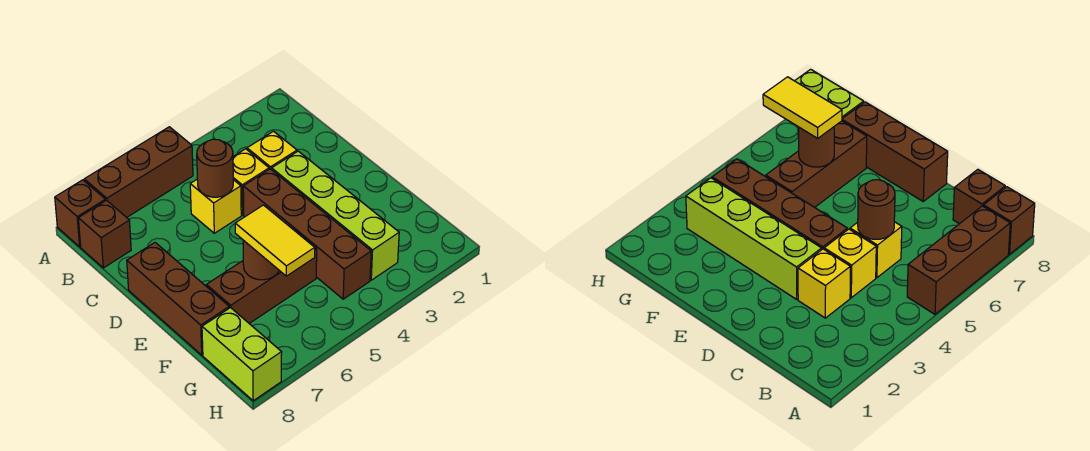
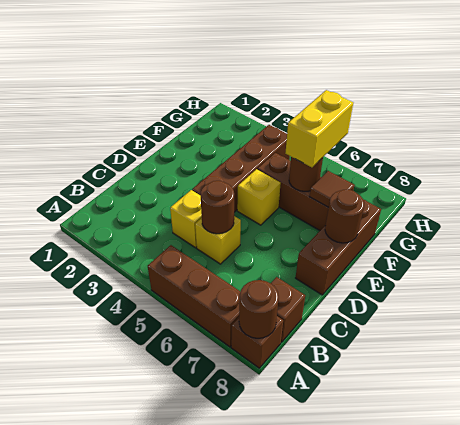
none -> brown round brick A8 level 2
yellow brick C3 level 1 -> yellow brick E5 level 1
lime brick D3:G3 level 1 -> none
none -> brown round brick E8 level 2
yellow tile F6:G6 level 3 -> yellow brick F6:G6 level 3
none -> brown tile F7 level 2
lime brick G8:H8 level 1 -> none

